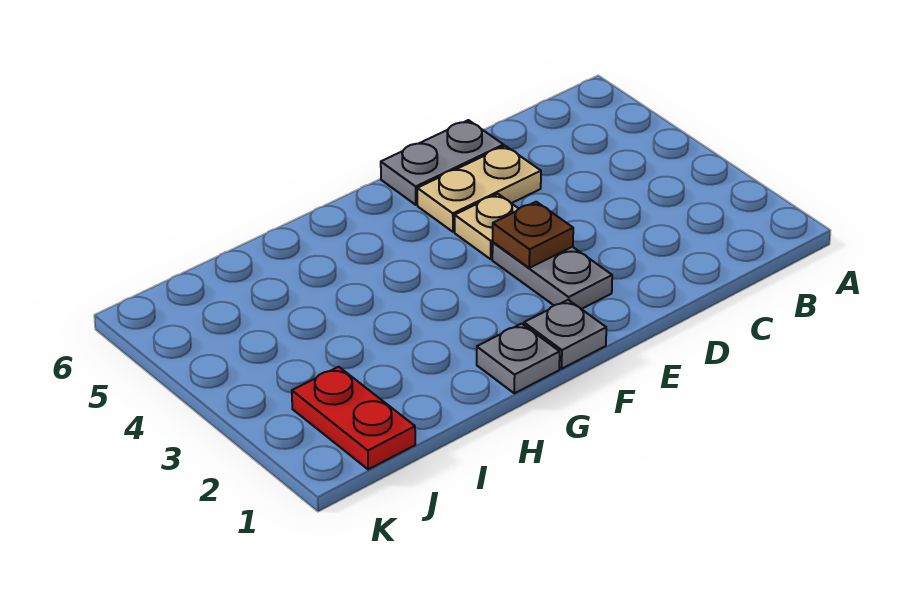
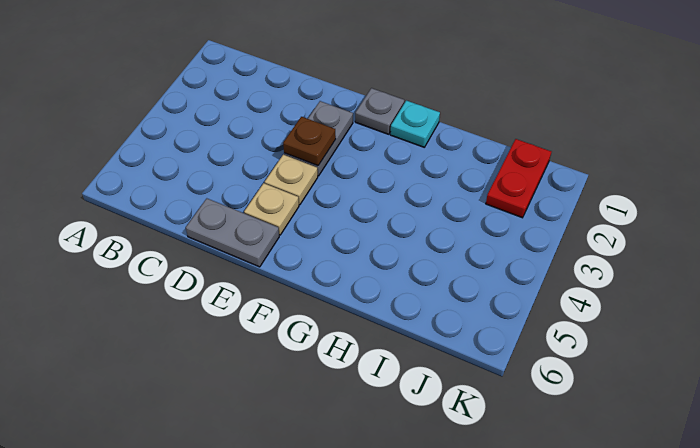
tan plate D5:E5 level 1 -> tan plate E5 level 1
grey plate G1 level 1 -> cyan plate G1 level 1

